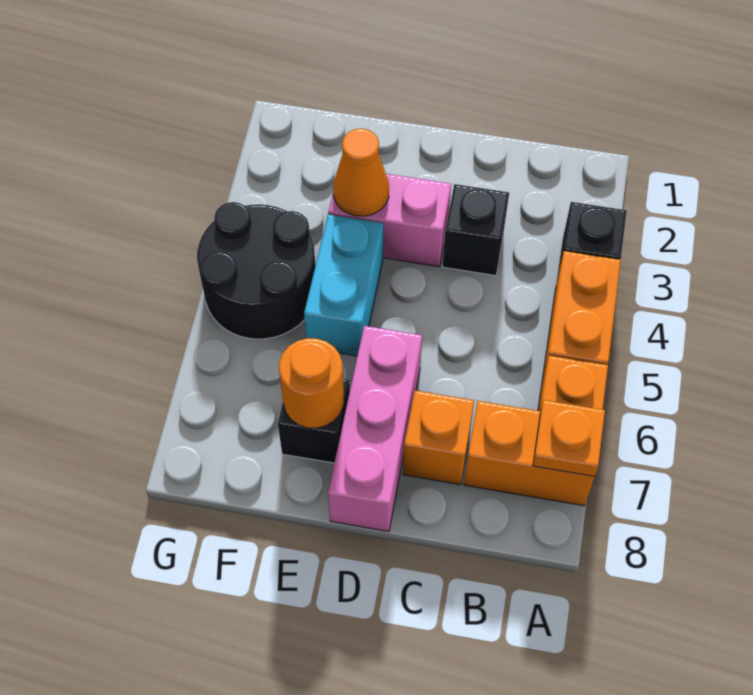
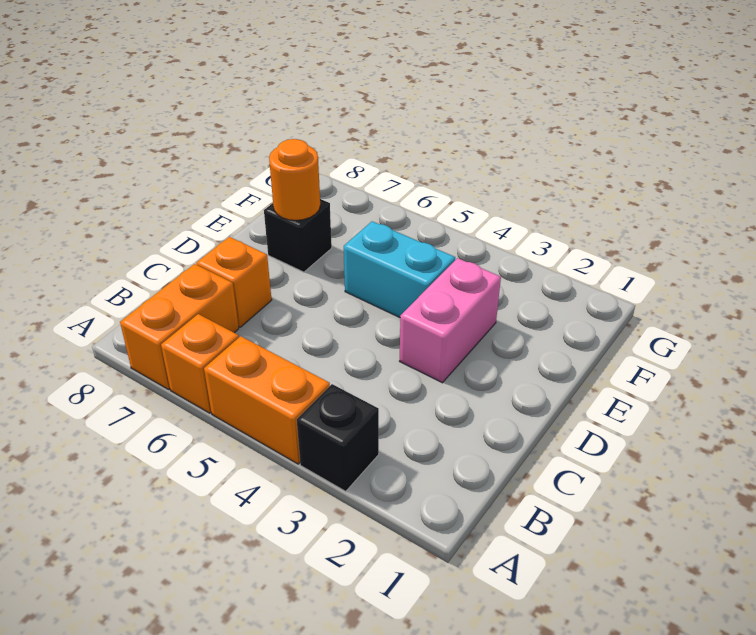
orange plate A7 level 2 -> none
black brick C3 level 1 -> none
pink brick D6:D8 level 1 -> none
orange cone E3 level 2 -> none
black round brick F4:G5 level 1 -> none

